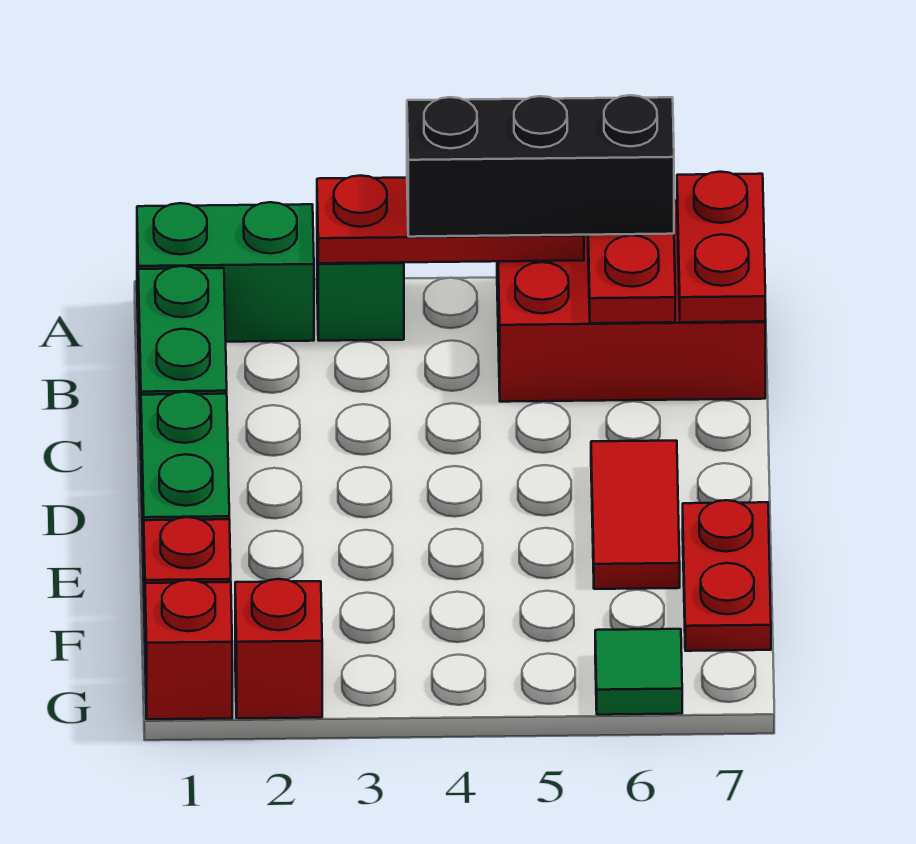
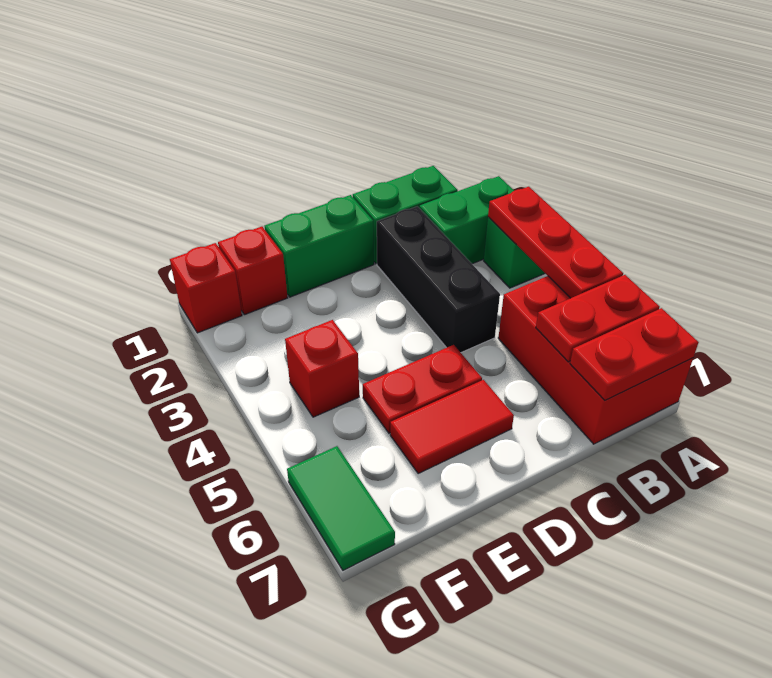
green brick A1:A2 level 1 -> green brick A2:B2 level 1
black brick A4:A6 level 3 -> black brick C2:C4 level 1
red plate E7:F7 level 1 -> red plate D5:E5 level 1
red brick G2 level 1 -> red brick F4 level 1
green tile G6 level 1 -> green tile G6:G7 level 1

